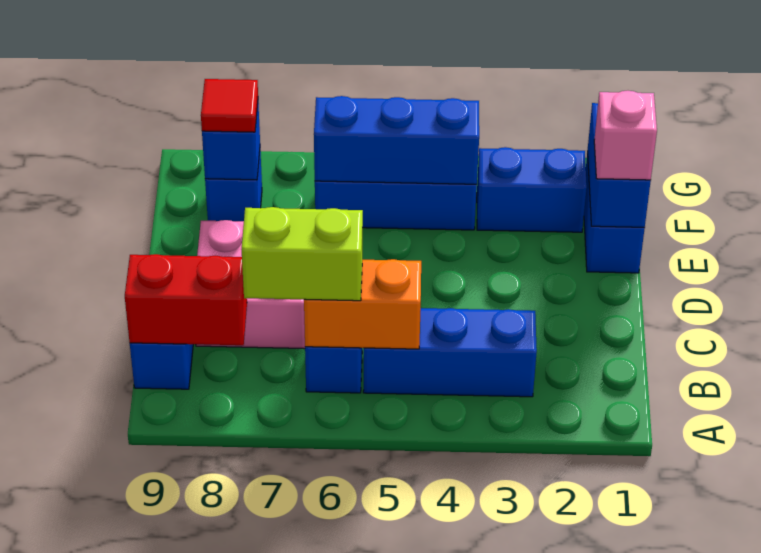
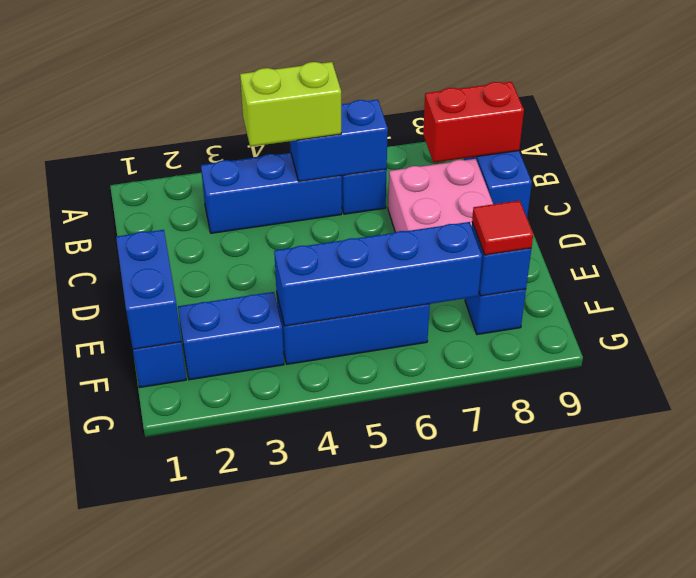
orange brick B5:B6 level 2 -> blue brick B5:B6 level 2
lime brick B6:B7 level 3 -> lime brick B4:B5 level 3
pink brick E1 level 3 -> none
blue brick F4:F6 level 2 -> blue brick F4:F7 level 2

